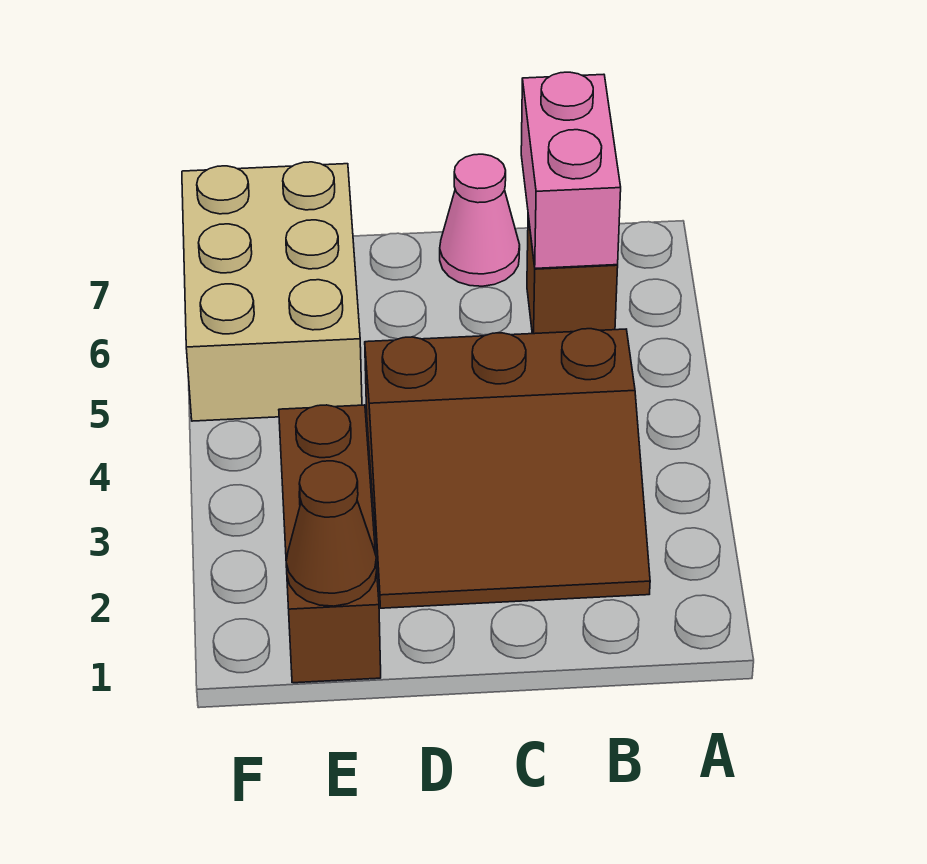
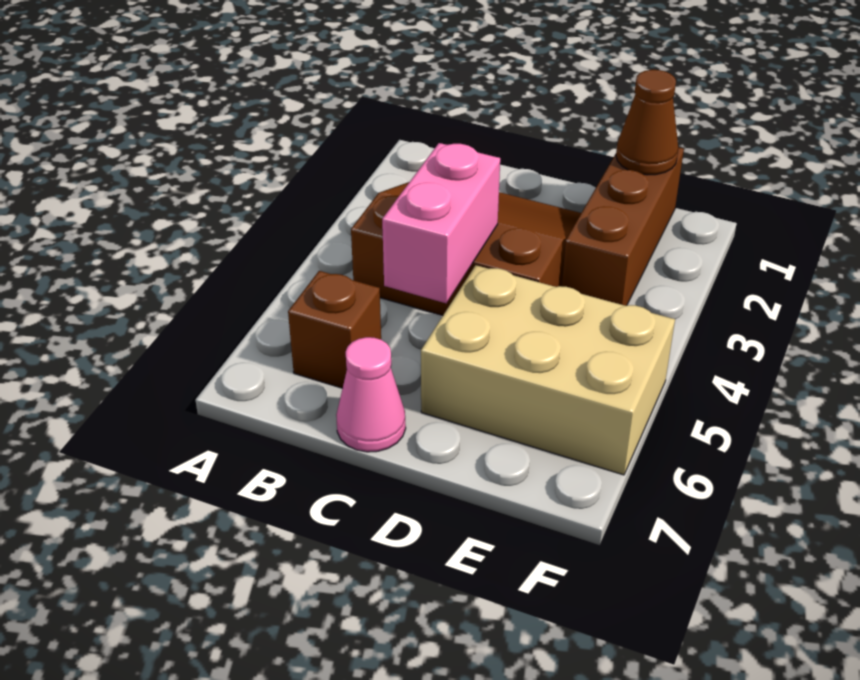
pink brick B6:B7 level 2 -> pink brick C4:C5 level 2
tan brick E5:F7 level 1 -> tan brick D5:F6 level 1

